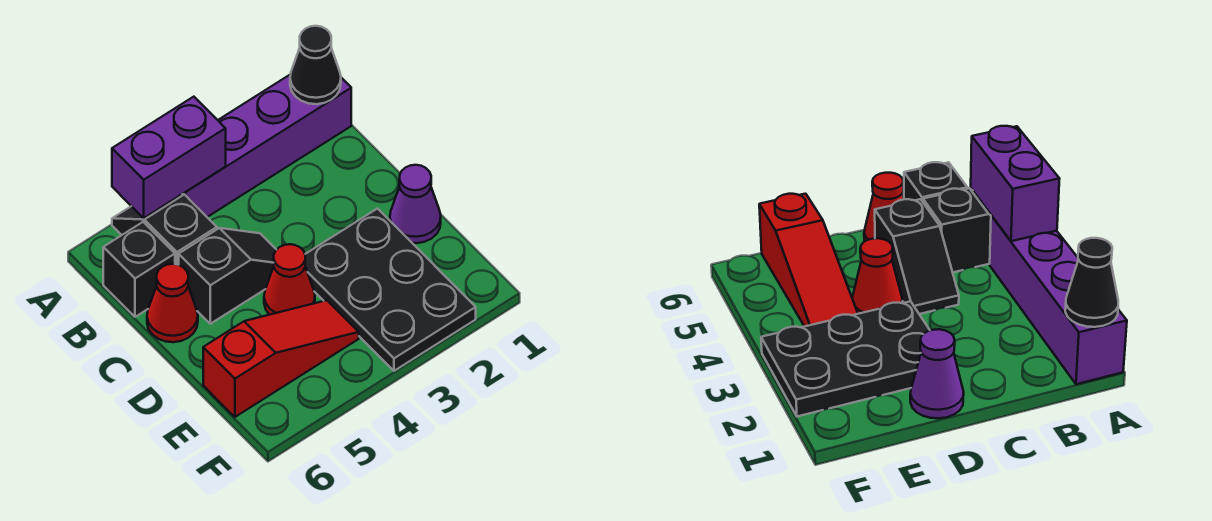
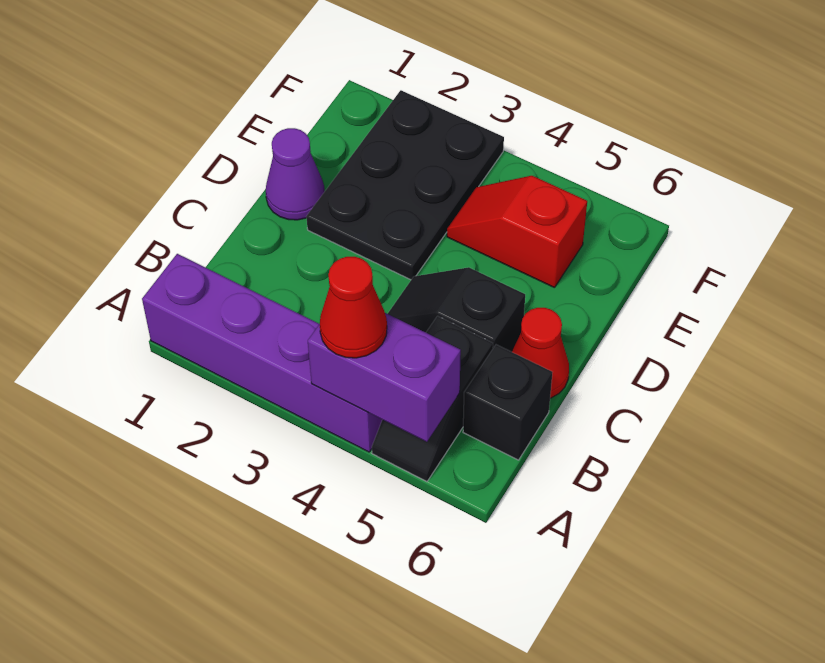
black cone A1 level 2 -> none
red cone D4 level 1 -> red cone A4 level 3
red slope E4:E6 level 1 top 6 -> red slope E4:E5 level 1 top 5

